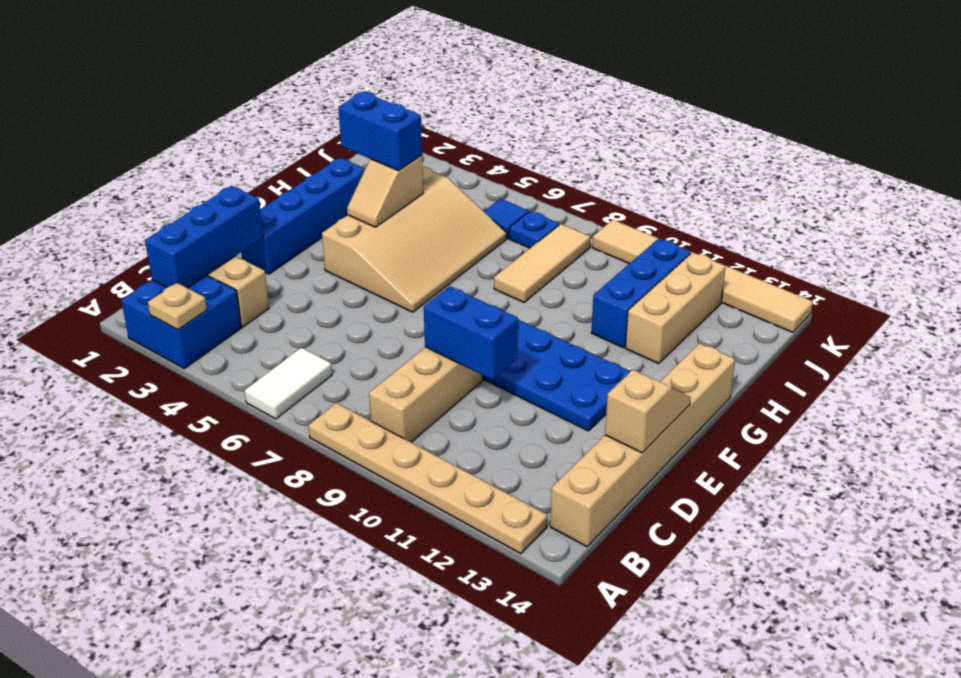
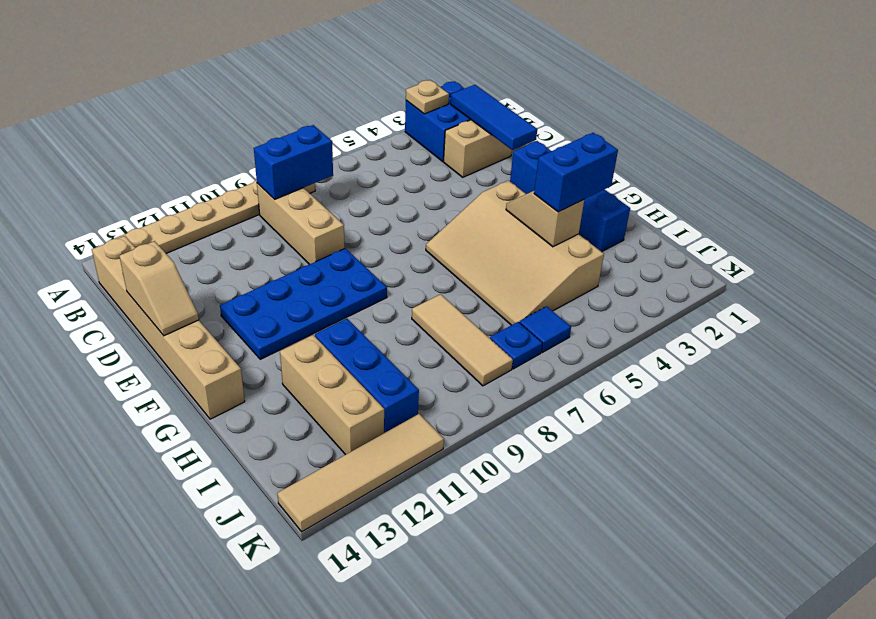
white tile A6:B6 level 1 -> none
blue brick B2:D2 level 2 -> blue tile B2:D2 level 2
blue brick D9:D10 level 2 -> blue brick B8:B9 level 2
tan tile K9:K14 level 1 -> tan tile K11:K14 level 1

